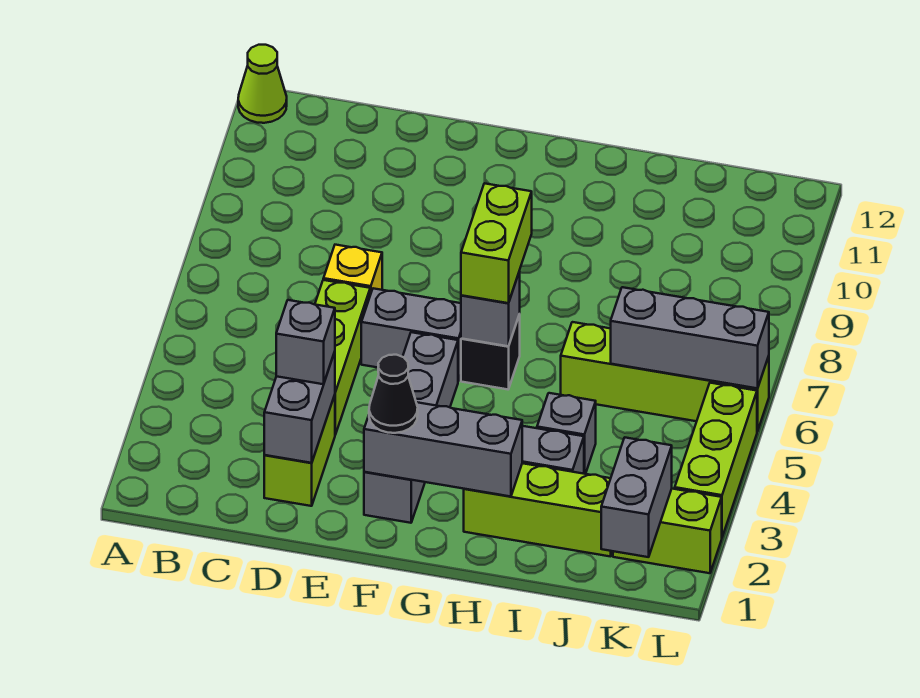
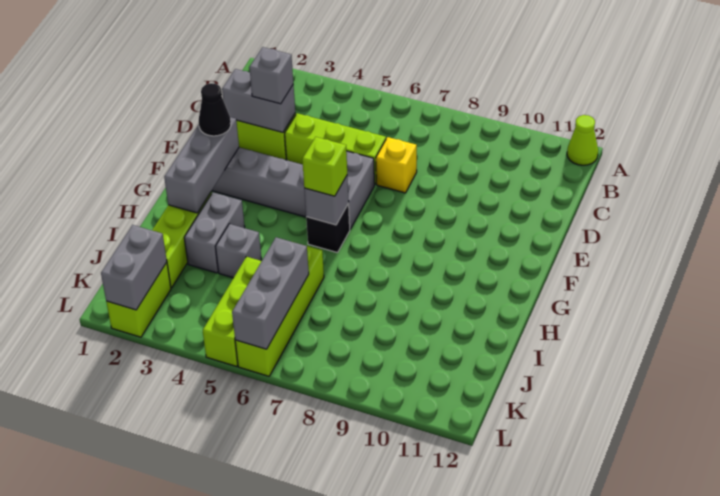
lime brick G6:G7 level 3 -> lime brick G6 level 3
grey brick K1:K2 level 2 -> grey brick K2:L2 level 2
lime brick L3:L5 level 1 -> lime brick J5:L5 level 1

